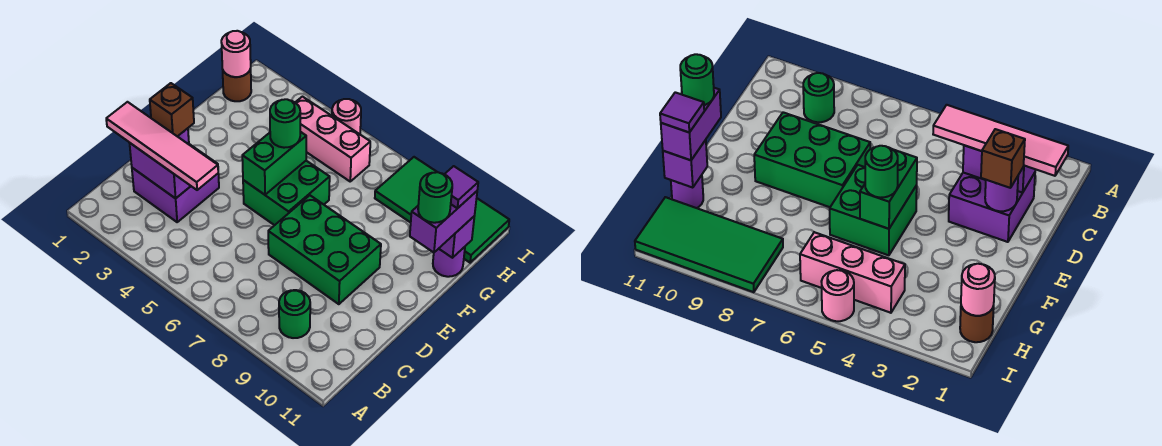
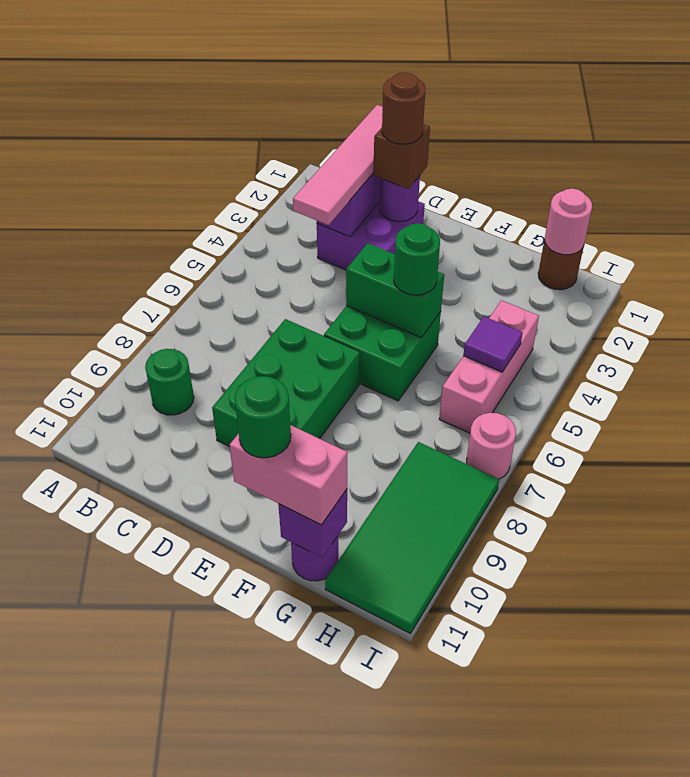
none -> brown round brick D2 level 4
purple brick F11:G11 level 3 -> pink brick F11:G11 level 3
purple tile G11 level 4 -> purple tile H5 level 2
pink round brick I5 level 1 -> pink round brick I7 level 1

